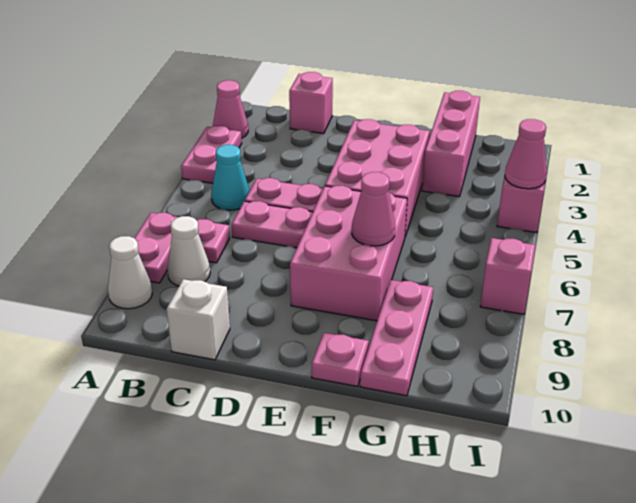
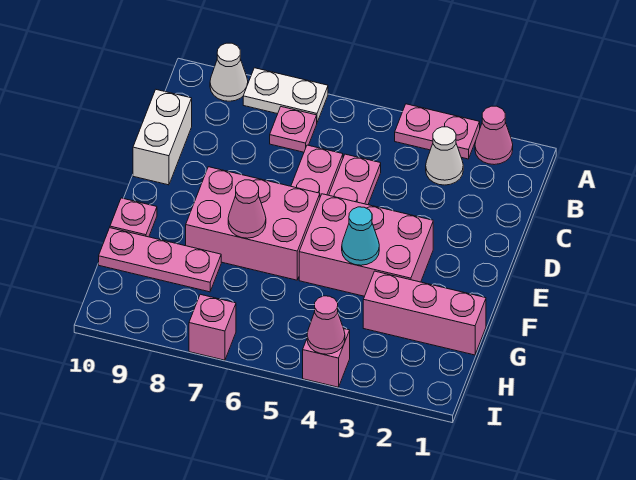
pink plate A7:A8 level 1 -> white plate A7:A8 level 1
cyan cone B5 level 1 -> cyan cone F4 level 2
white cone B8 level 1 -> white cone B3 level 1
pink brick C1 level 1 -> none
white brick C10 level 1 -> white brick C10:D10 level 1

